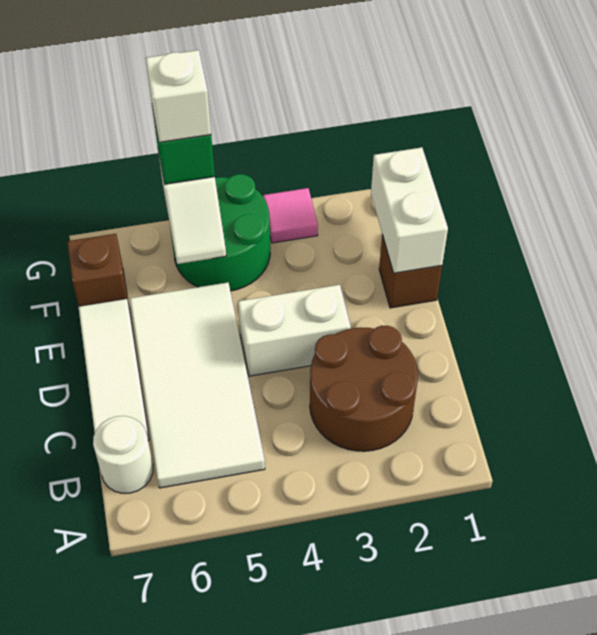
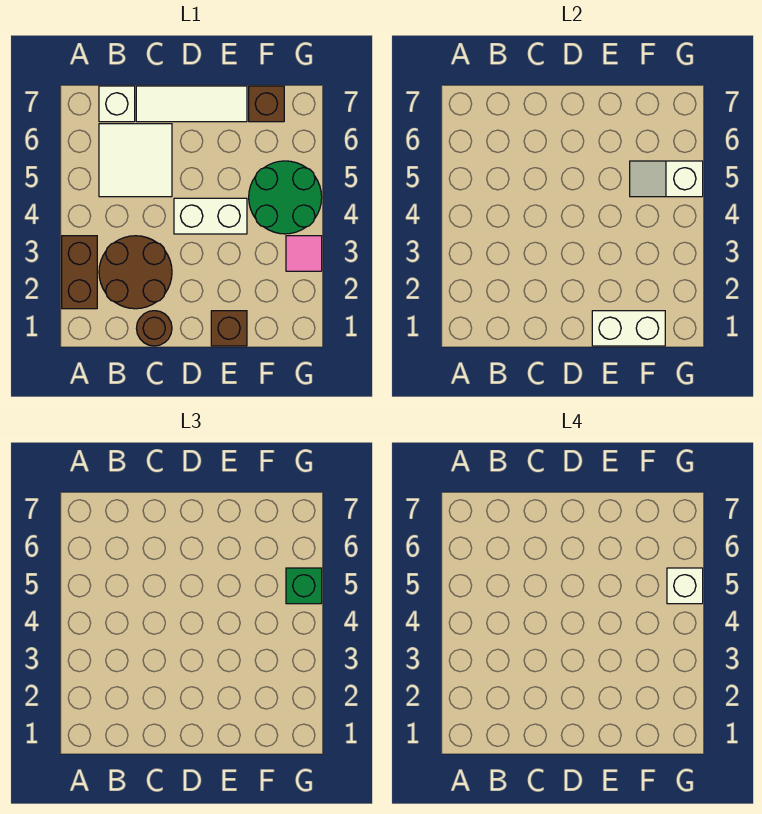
none -> brown brick A2:A3 level 1
white tile B5:E6 level 1 -> white tile B5:C6 level 1
white round brick B7 level 1 -> white brick B7 level 1
none -> brown round brick C1 level 1
white brick D3:D4 level 1 -> white brick D4:E4 level 1

